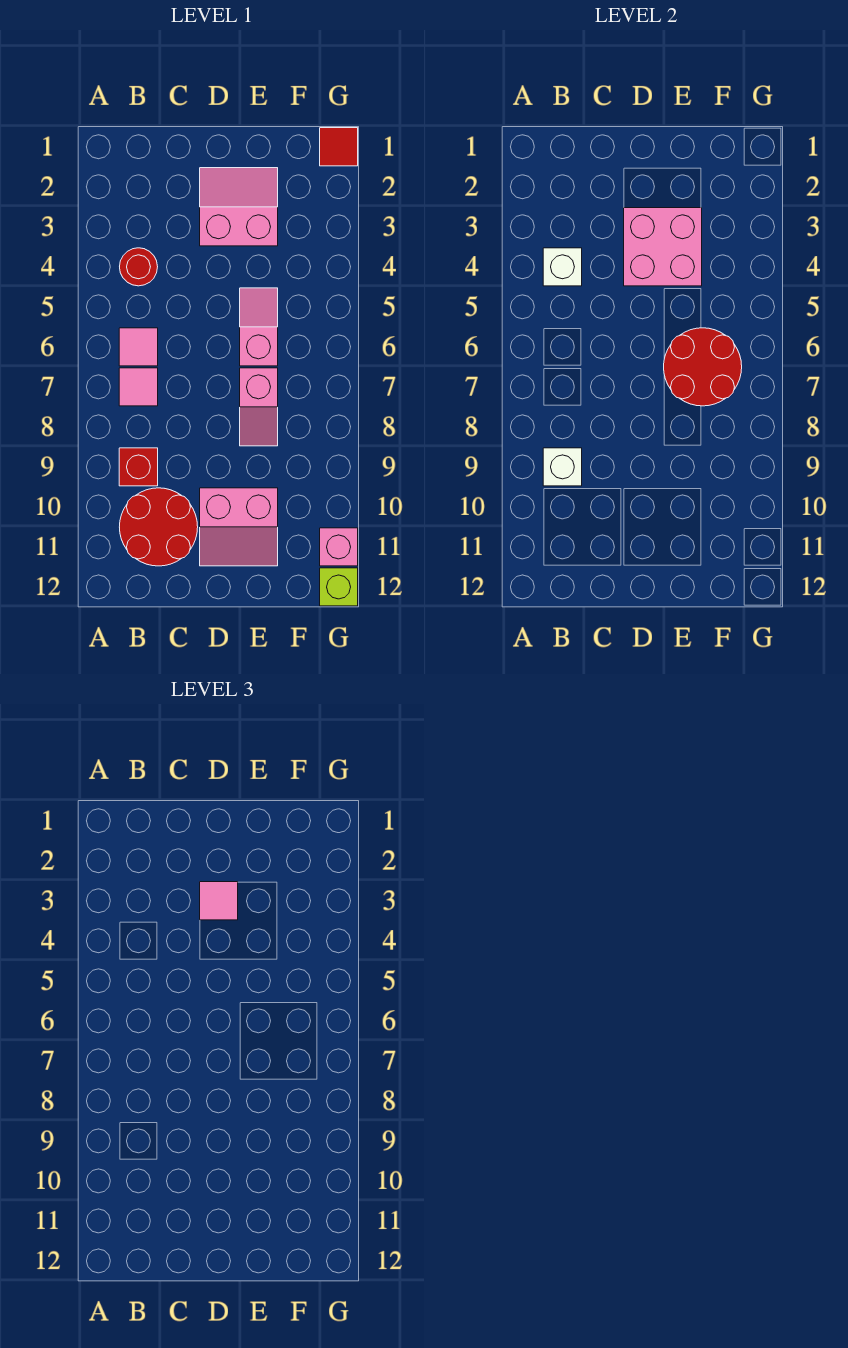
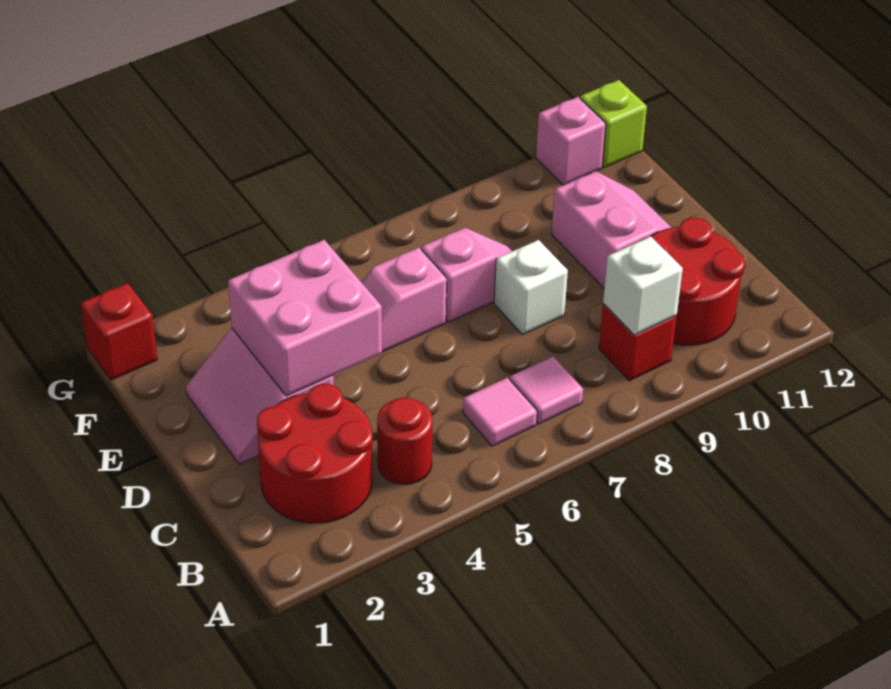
white brick B4 level 2 -> white brick D8 level 1
pink tile D3 level 3 -> none
red round brick E6:F7 level 2 -> red round brick B2:C3 level 1
red tile G1 level 1 -> red brick G1 level 1

